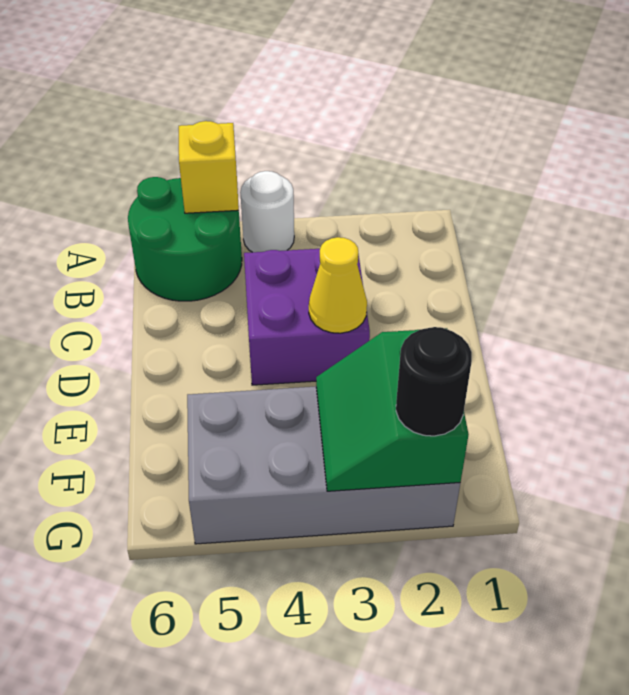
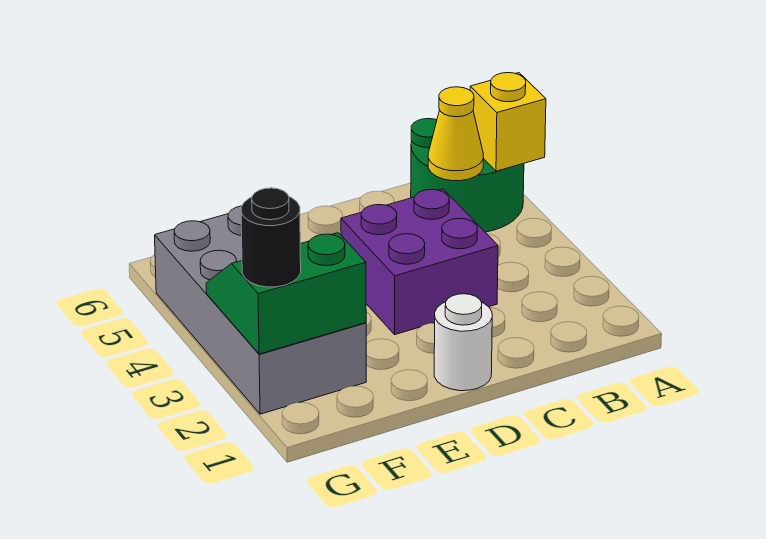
white round brick A4 level 1 -> white round brick D1 level 1
yellow cone D3 level 2 -> yellow cone B5 level 2

